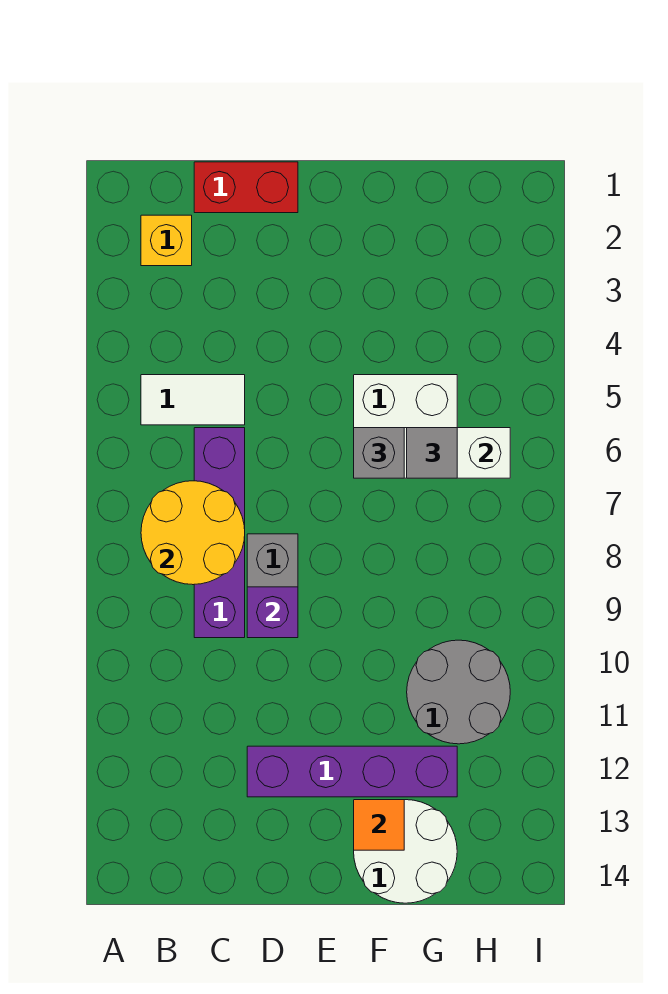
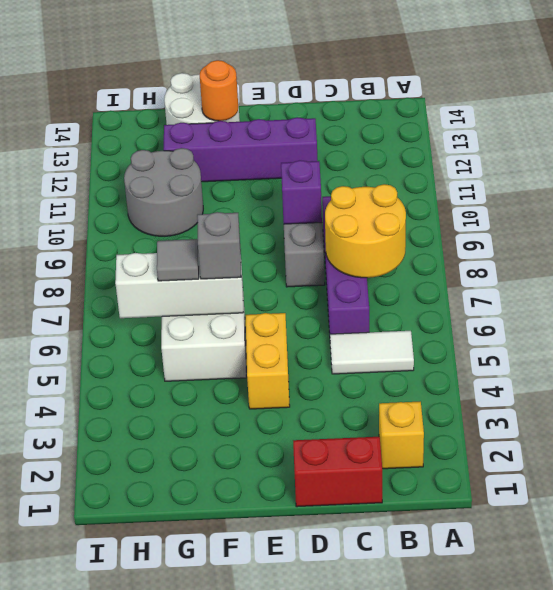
none -> yellow brick E4:E5 level 1
orange tile F13 level 2 -> orange round brick F13 level 2

